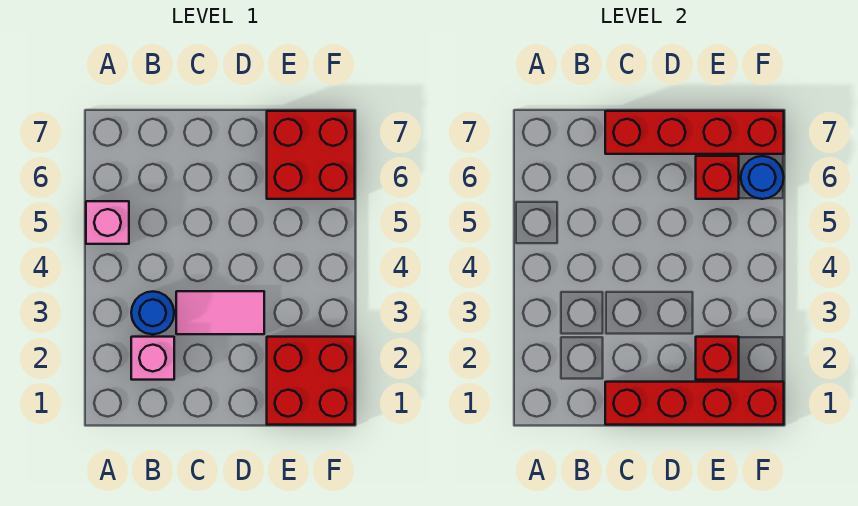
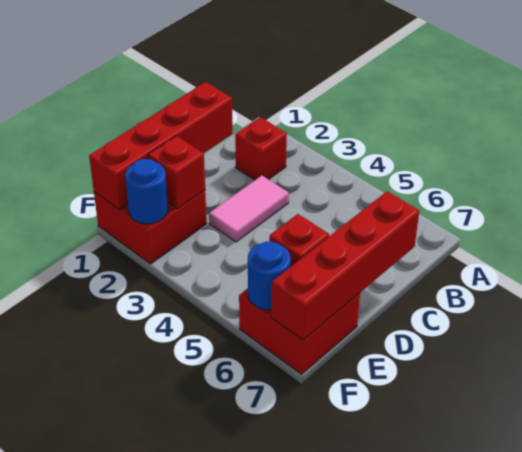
pink brick A5 level 1 -> none
pink brick B2 level 1 -> red brick B2 level 1
blue round brick B3 level 1 -> blue round brick F2 level 2

